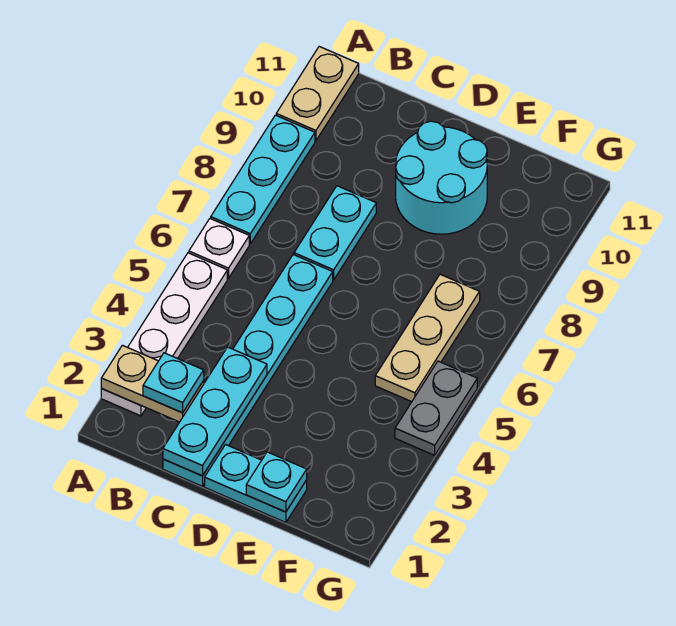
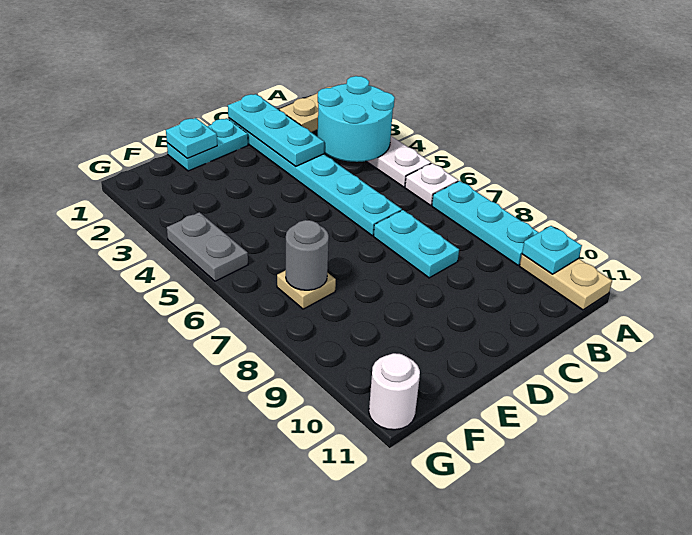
cyan plate B2 level 3 -> cyan plate A10 level 2
cyan round brick D9:E10 level 1 -> cyan round brick A3:B4 level 2
tan plate F5:F7 level 1 -> tan plate F7 level 1
none -> grey round brick F7 level 2
none -> white round brick G11 level 1

